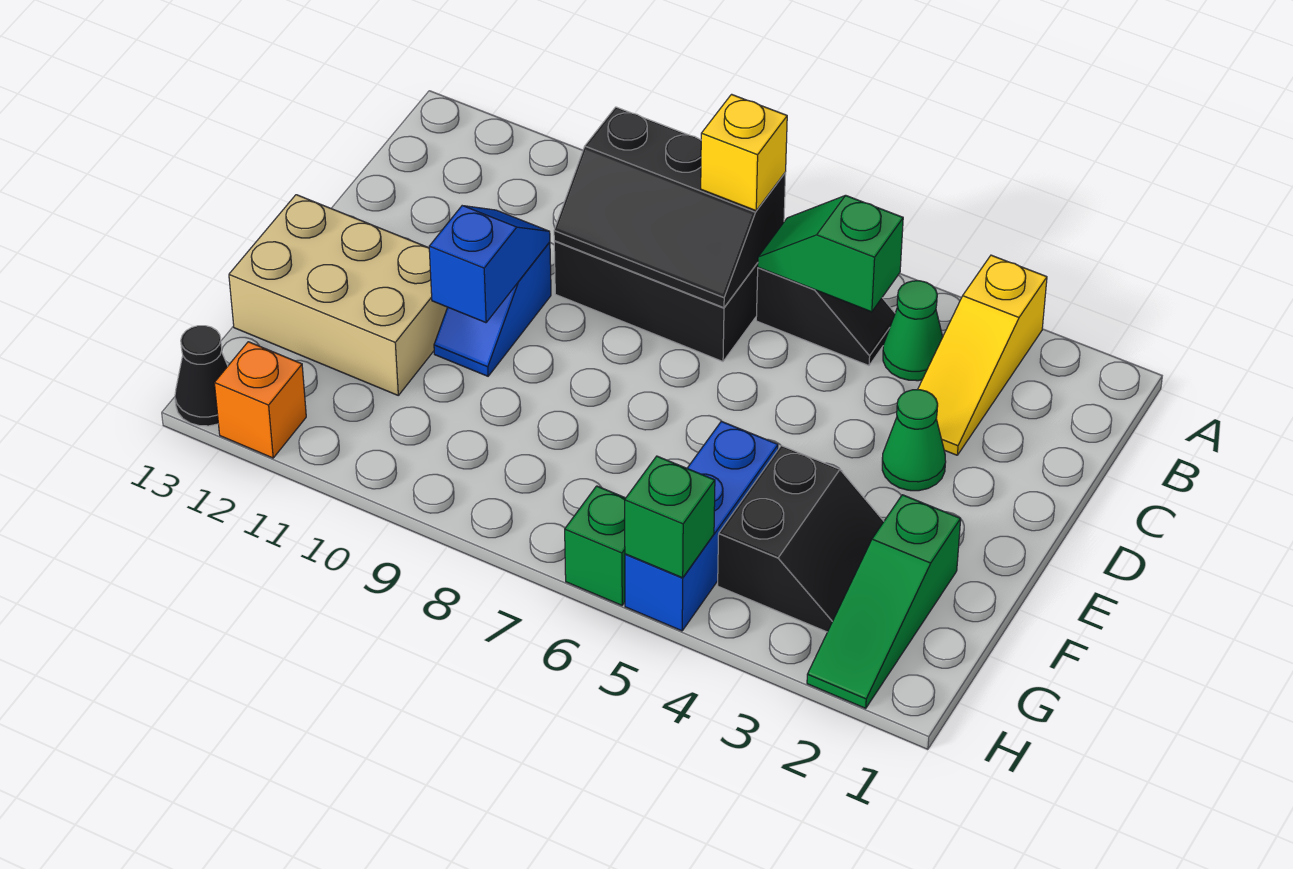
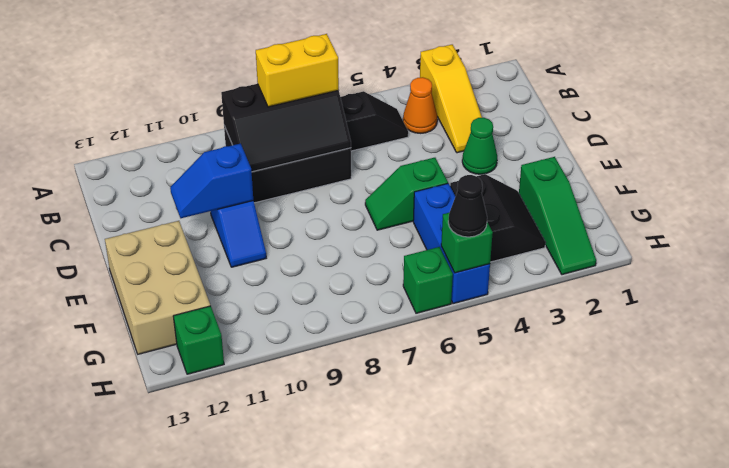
green cone B4 level 1 -> orange cone B4 level 1
green slope B5:B6 level 2 top 5 -> green slope E5:E6 level 1 top 5
yellow brick B7 level 3 -> yellow brick B7:B8 level 3
blue slope D10:E10 level 2 top E -> blue slope D10:D11 level 2 top 10
tan brick E11:F13 level 1 -> tan brick E12:G13 level 1
orange brick H12 level 1 -> green brick H12 level 1
black cone H13 level 1 -> black cone H5 level 3

